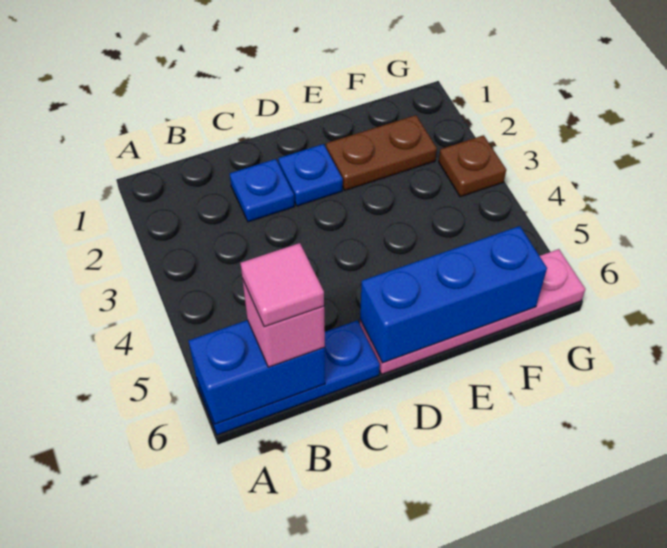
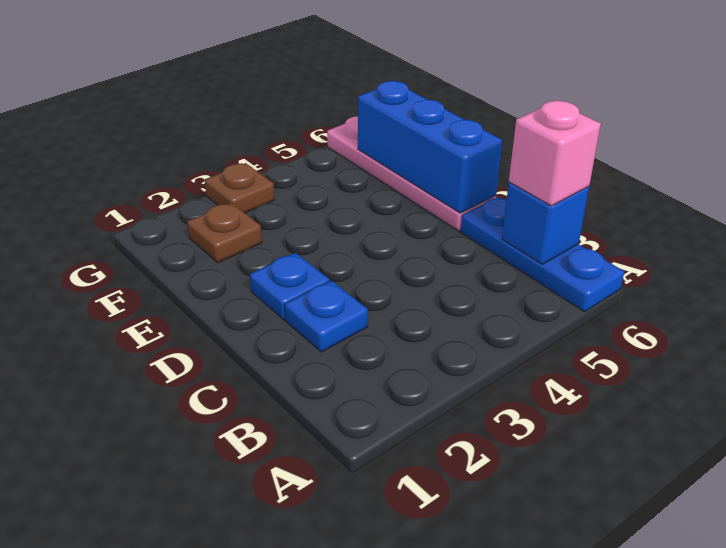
blue brick A6:B6 level 2 -> blue brick B6 level 2
pink tile B6 level 4 -> none
brown plate E2:F2 level 1 -> brown plate F2 level 1

